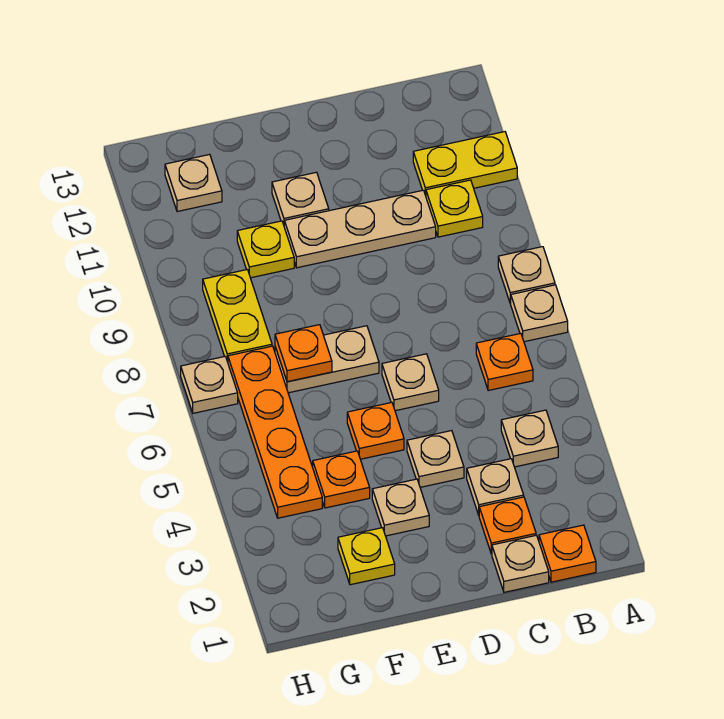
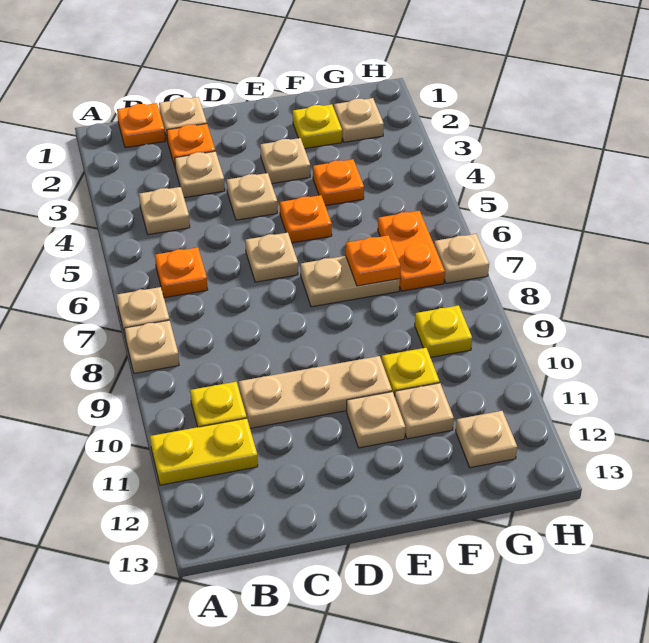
none -> tan plate F11 level 1
none -> tan plate G2 level 1
orange plate G4:G7 level 1 -> orange plate G6:G7 level 1
yellow plate G8:G9 level 1 -> yellow plate G9 level 1

